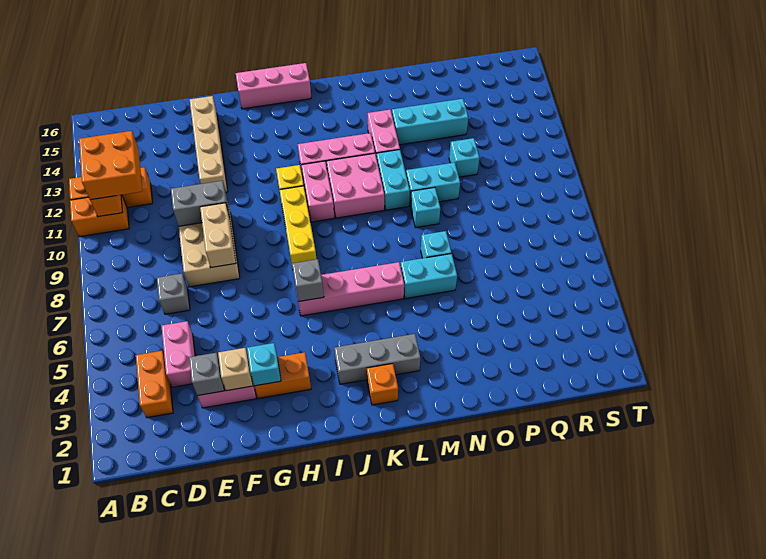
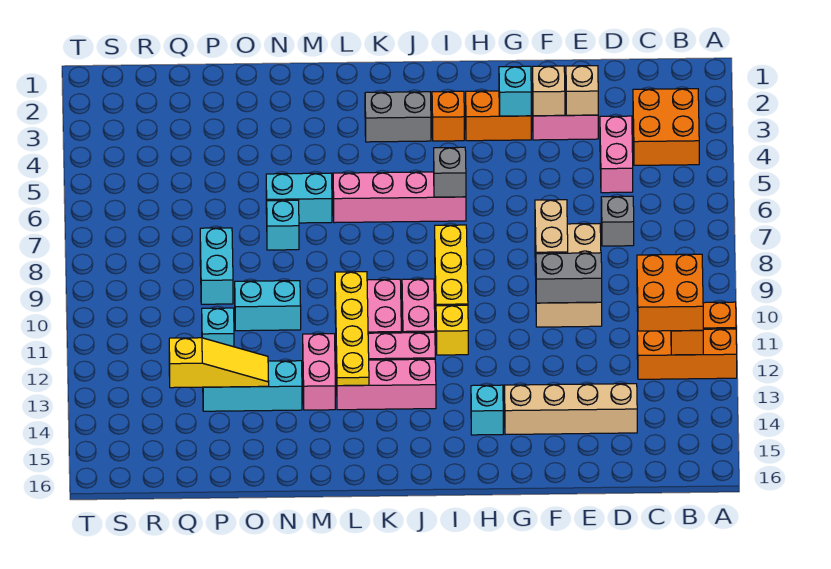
orange brick C3:C4 level 1 -> orange brick B3:C4 level 1
grey brick E3 level 2 -> tan brick E3 level 2
tan brick F12:F15 level 1 -> tan brick D14:G14 level 1
pink brick H16:J16 level 1 -> pink brick J13:L13 level 1
grey brick J3:L3 level 1 -> grey brick J3:K3 level 1
orange brick K2 level 1 -> orange brick I3 level 1
none -> yellow plate L10:L13 level 2
cyan brick M10:M11 level 1 -> cyan brick P8:P9 level 1
cyan brick N9 level 1 -> cyan brick H14 level 1
none -> yellow slope O13:Q13 level 2 top Q

